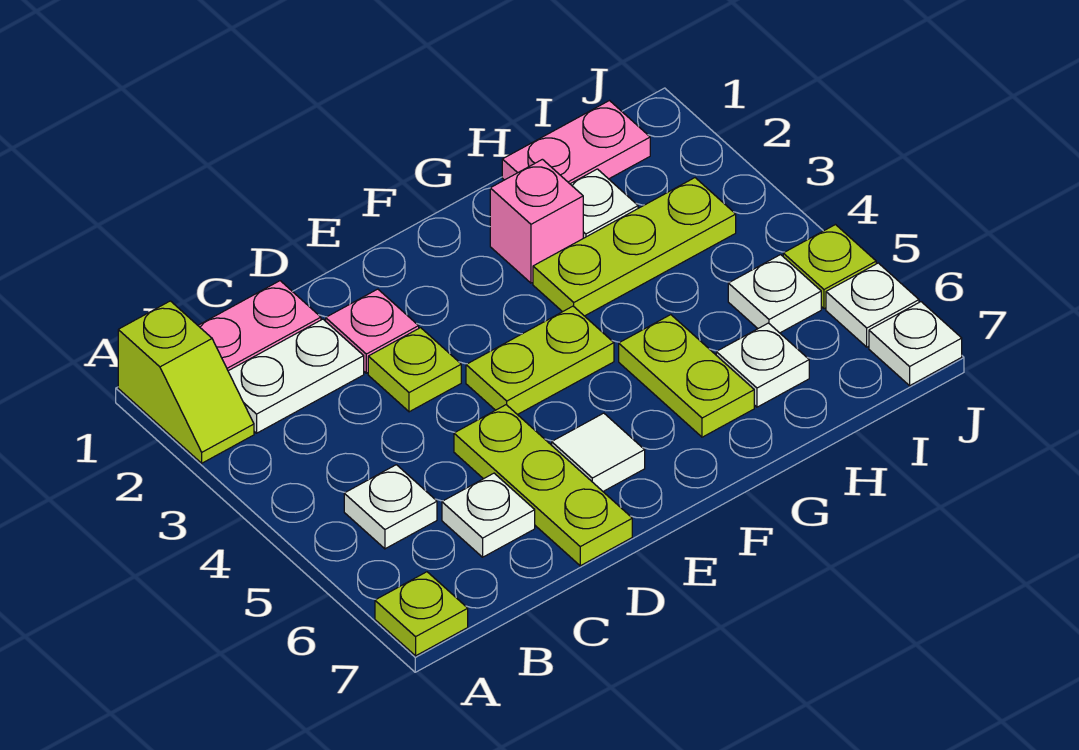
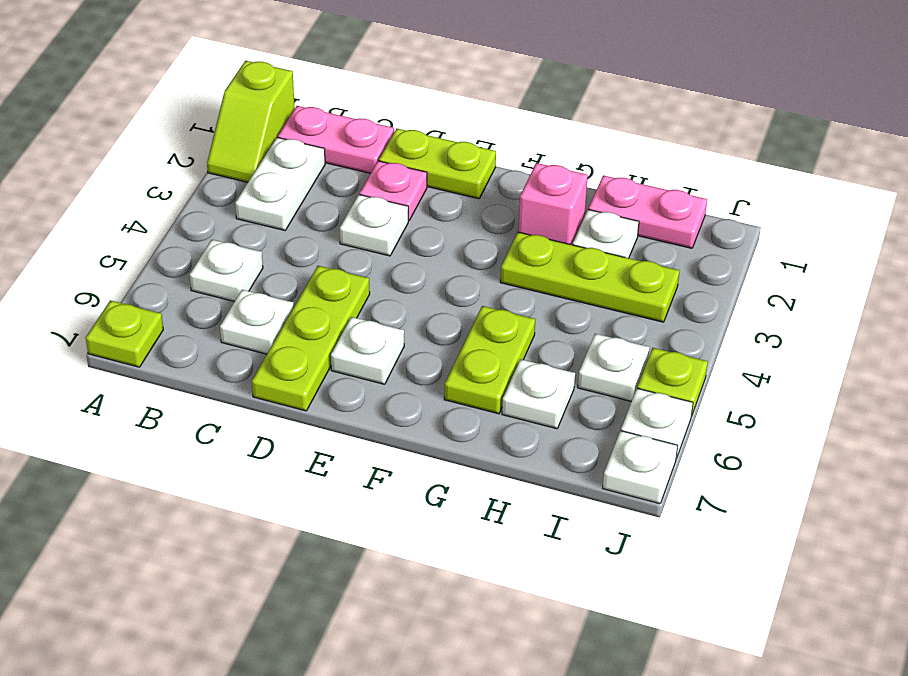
white plate B2:C2 level 1 -> white plate B2:B3 level 1
lime plate D3 level 1 -> white plate D3 level 1
lime plate E4:F4 level 1 -> lime plate D1:E1 level 1
white tile E6 level 1 -> white plate E6 level 1

